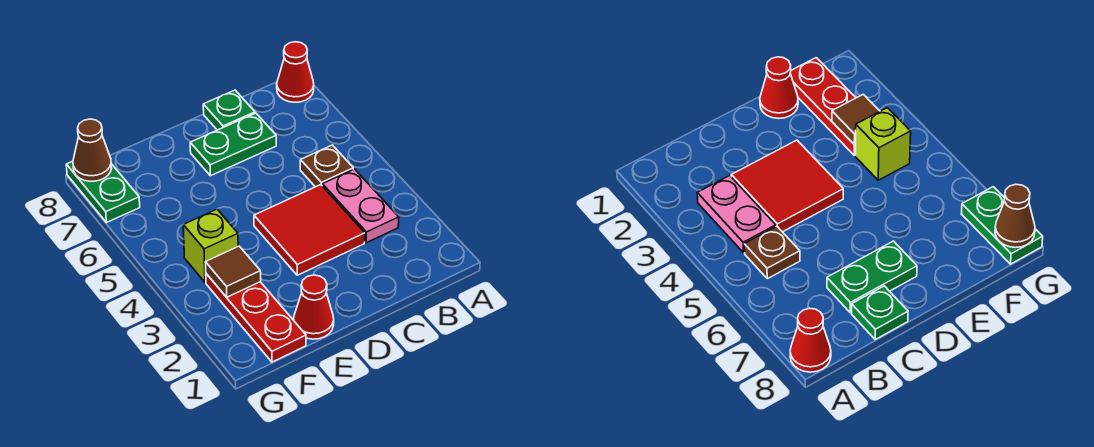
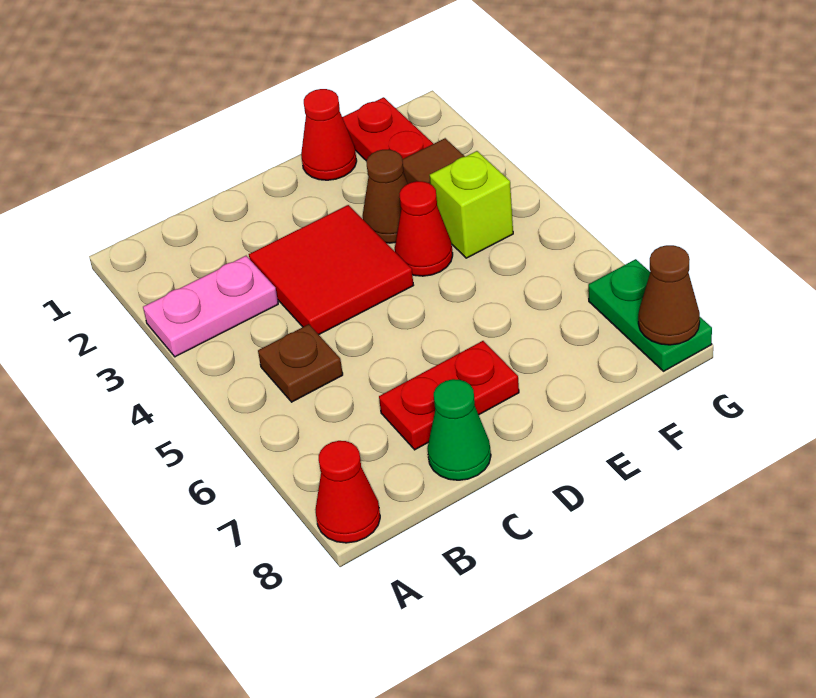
pink plate B3:B4 level 1 -> pink plate A3:B3 level 1
green plate C7:D7 level 1 -> red plate C7:D7 level 1
green plate C8 level 1 -> green cone C8 level 1
none -> brown cone E3 level 1
none -> red cone E4 level 1

